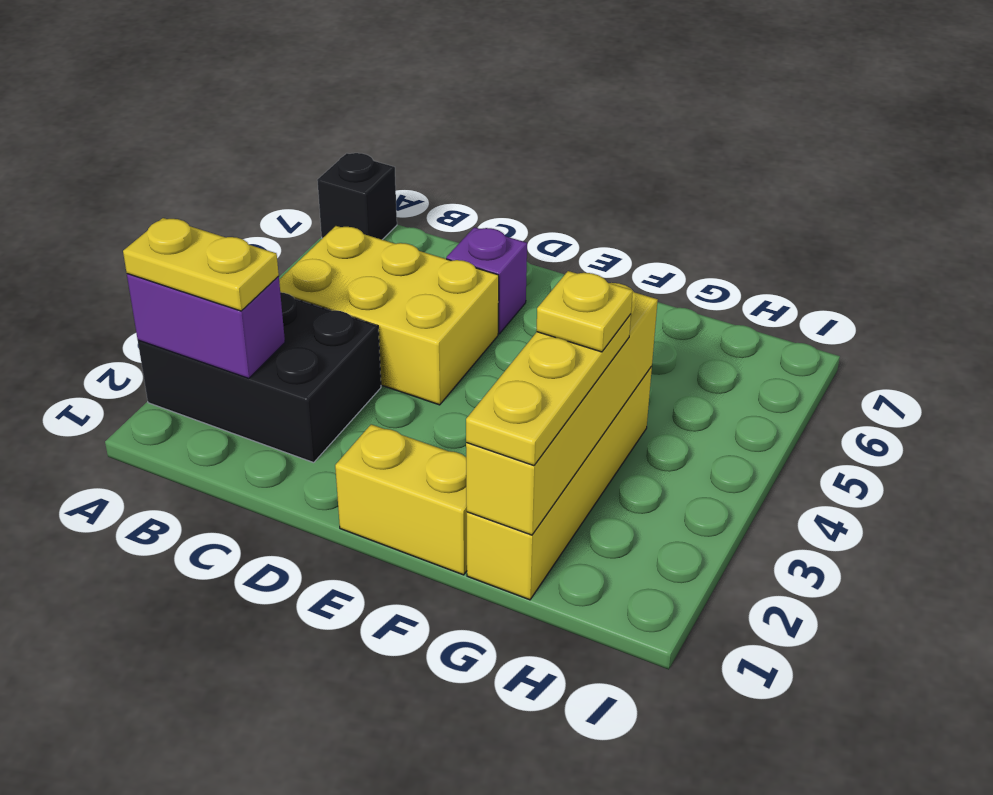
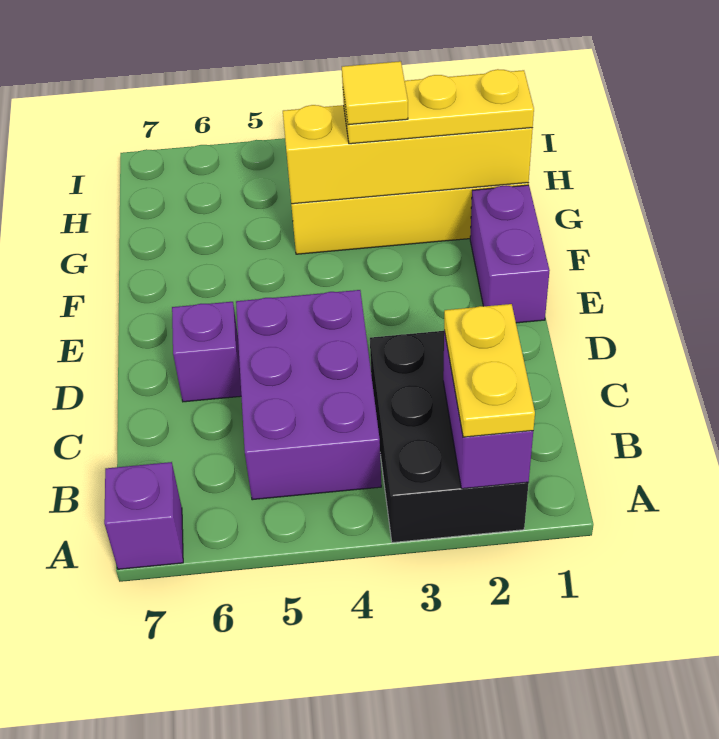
black brick A7 level 1 -> purple brick A7 level 1
yellow brick B4:D5 level 1 -> purple brick B4:D5 level 1
yellow brick E1:F1 level 1 -> purple brick E1:F1 level 1
yellow plate G3 level 4 -> yellow tile G3 level 4

